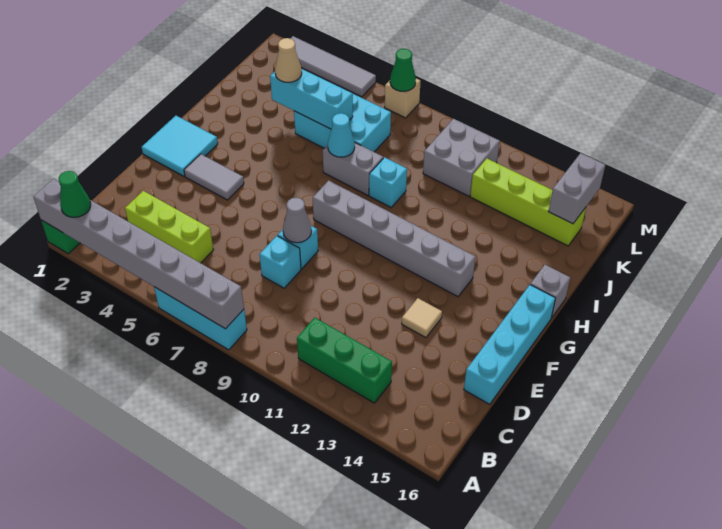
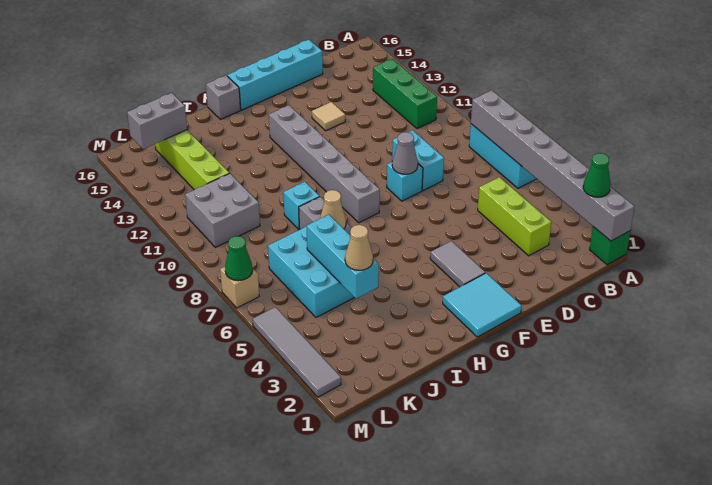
cyan brick D8 level 1 -> cyan brick D8:D9 level 1
cyan cone I7 level 2 -> tan cone I7 level 2

